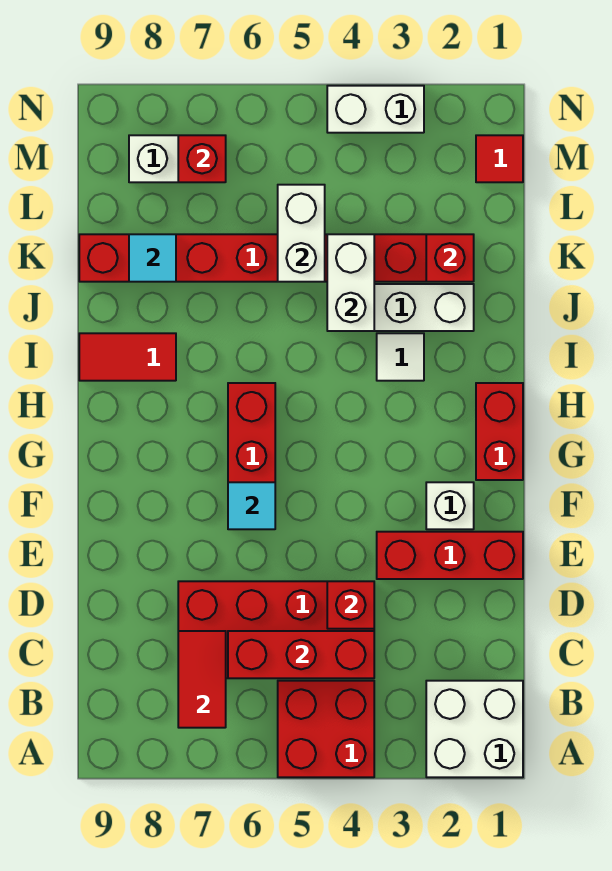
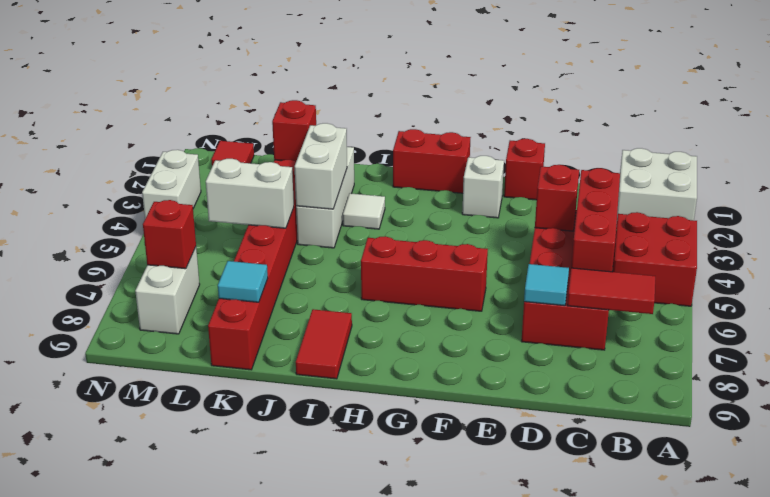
red brick E1:E3 level 1 -> red brick E1 level 1
cyan tile F6 level 2 -> cyan tile D7 level 2
white brick J4:K4 level 2 -> white brick J3:J4 level 2

